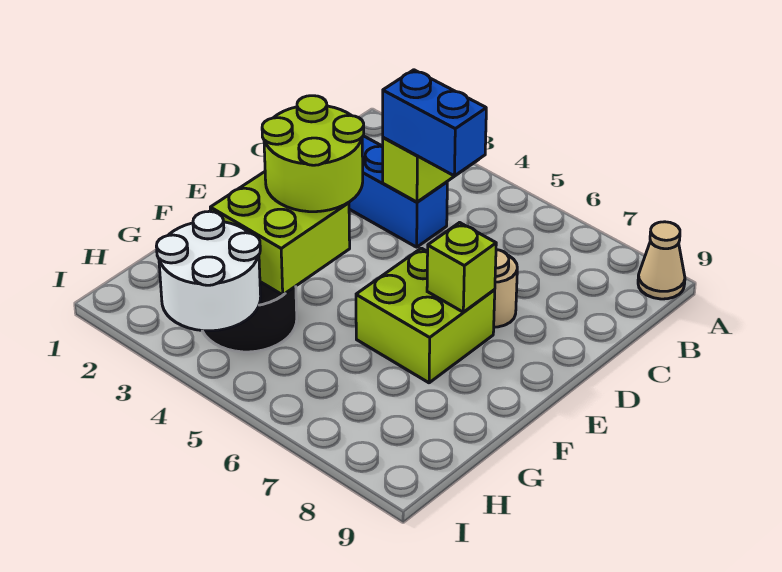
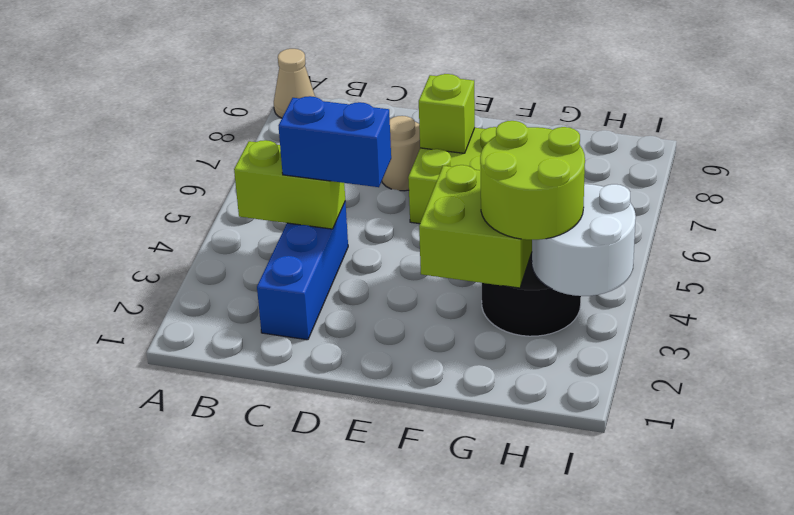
blue brick C4:C5 level 3 -> blue brick C4:D4 level 3
lime round brick E3:F4 level 3 -> lime round brick G3:H4 level 3

